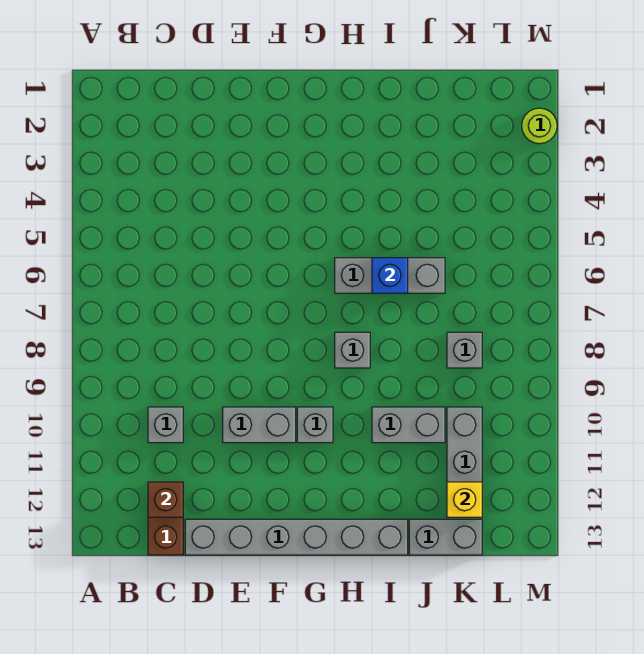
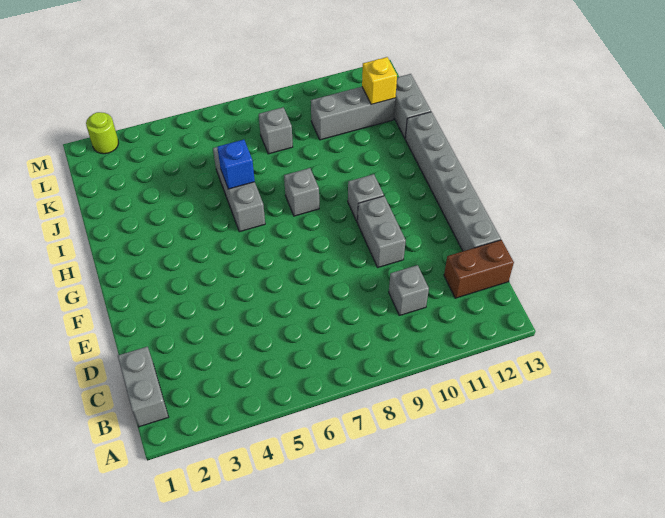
brown brick C12 level 2 -> none
grey brick I10:J10 level 1 -> grey brick B1:C1 level 1

